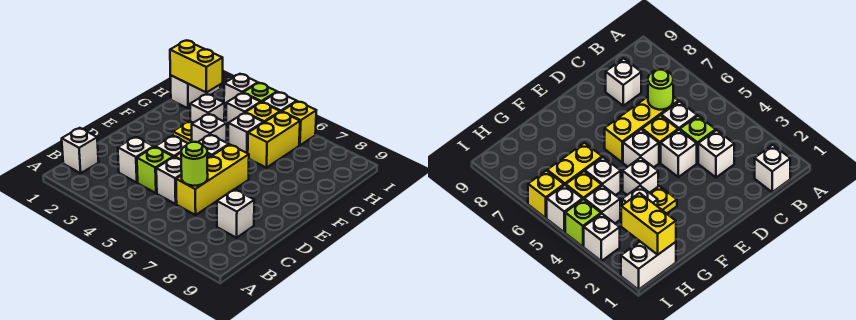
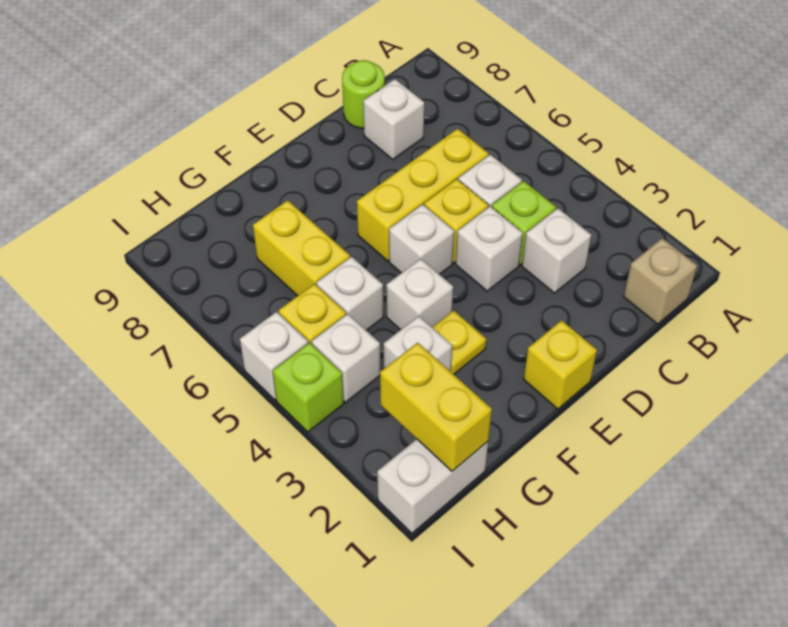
white brick B1 level 1 -> tan brick B1 level 1
lime round brick C6 level 2 -> lime round brick C9 level 1
yellow brick G6:H6 level 1 -> yellow brick G6:G7 level 1
white brick I3 level 1 -> none
yellow brick I6 level 1 -> yellow brick E1 level 1

